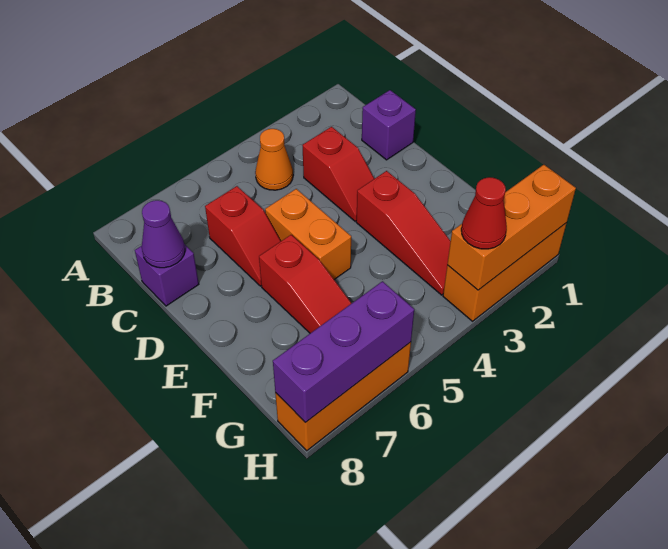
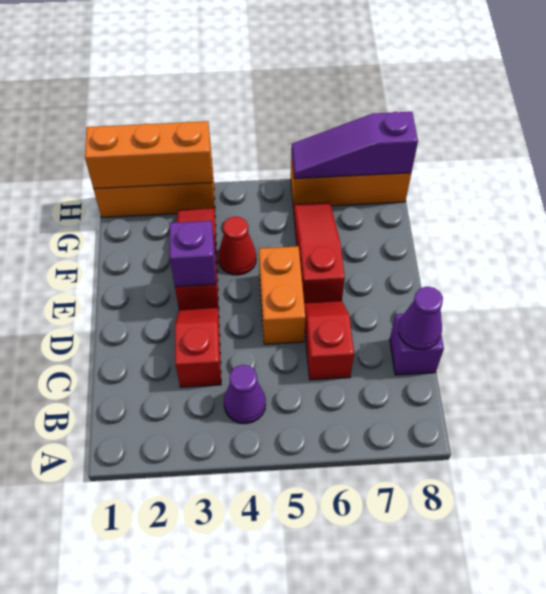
orange cone B4 level 1 -> purple cone B4 level 1
purple brick C1 level 1 -> purple brick E3 level 2
red cone H3 level 3 -> red cone F4 level 1
purple brick H6:H8 level 2 -> purple slope H6:H8 level 2 top 8

